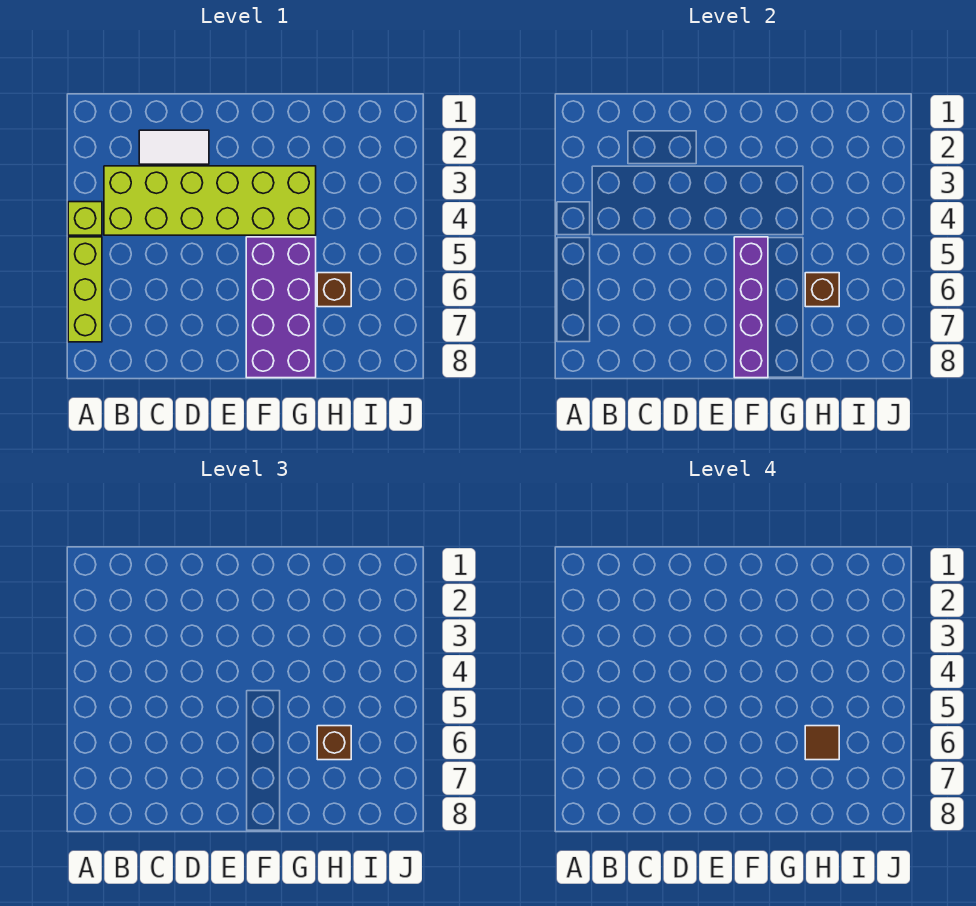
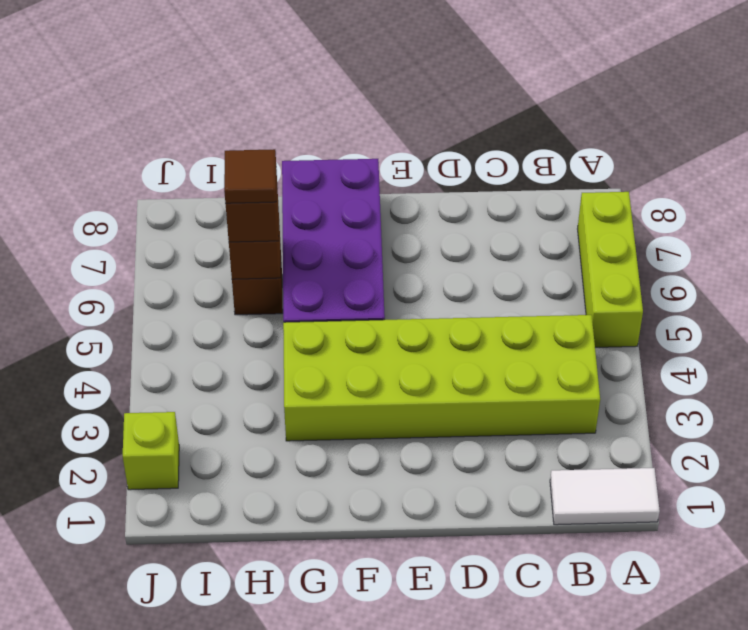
lime brick A4 level 1 -> lime brick J2 level 1
white tile C2:D2 level 1 -> white tile A1:B1 level 1
purple brick F5:F8 level 2 -> none

